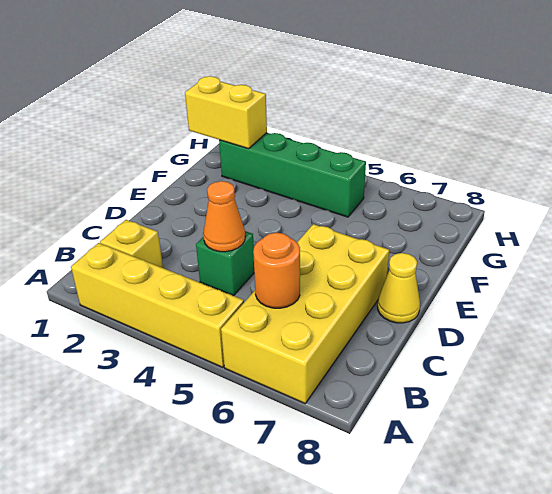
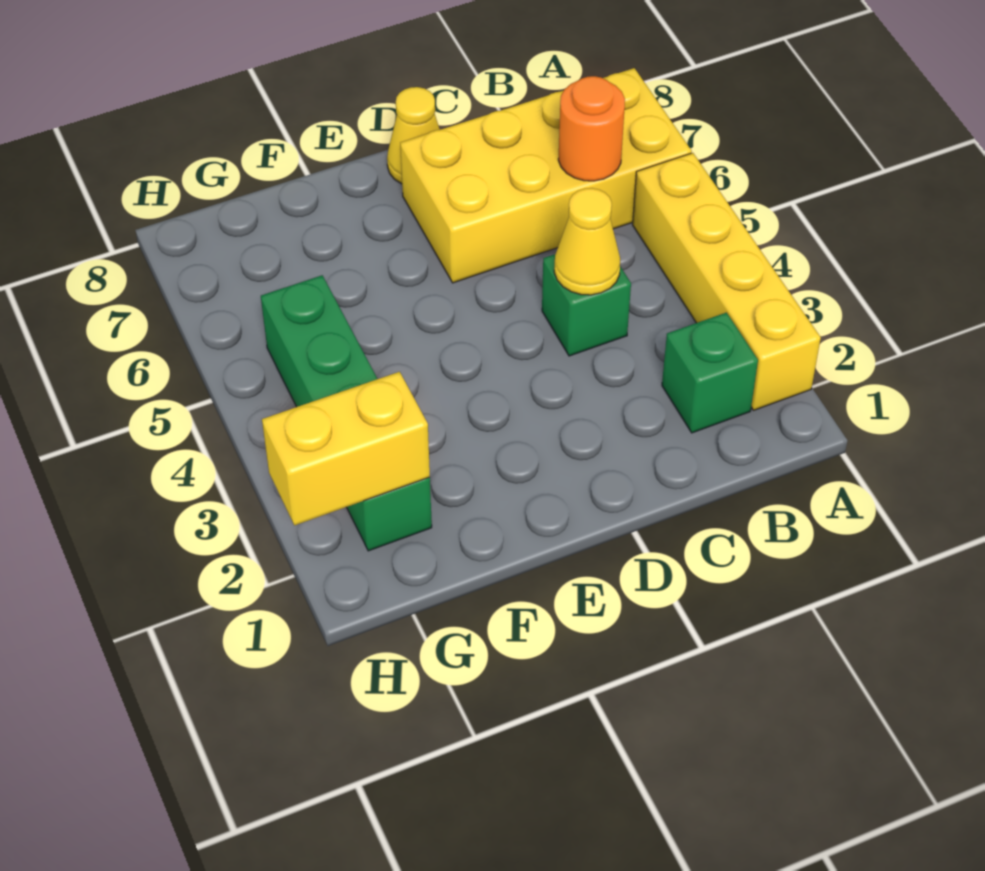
yellow brick B2 level 1 -> green brick B2 level 1
orange cone C4 level 2 -> yellow cone C4 level 2
yellow brick G1:G2 level 2 -> yellow brick G2:H2 level 2

